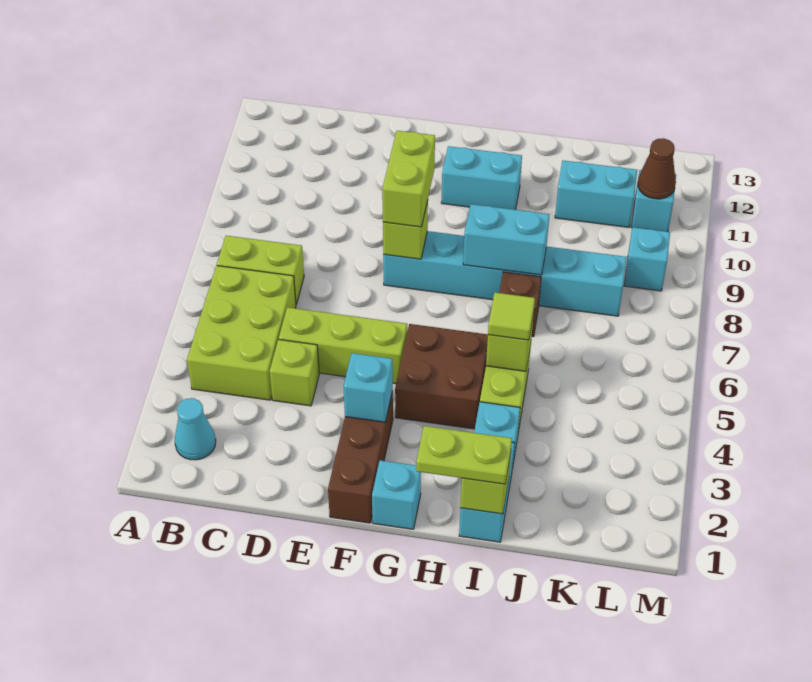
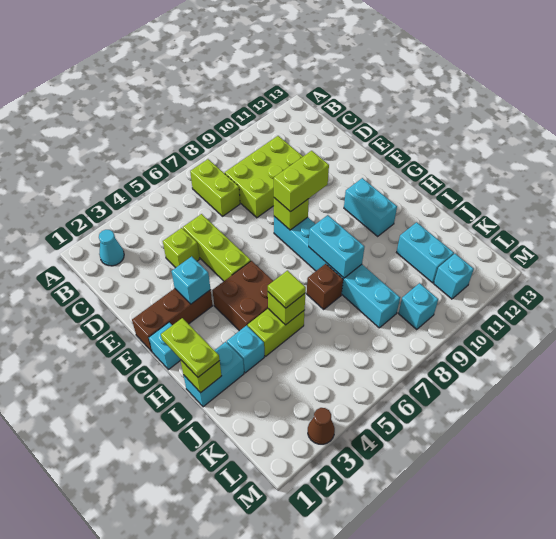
lime brick B4:C6 level 1 -> lime brick C8:D10 level 1
brown cone L11 level 2 -> brown cone M3 level 1

